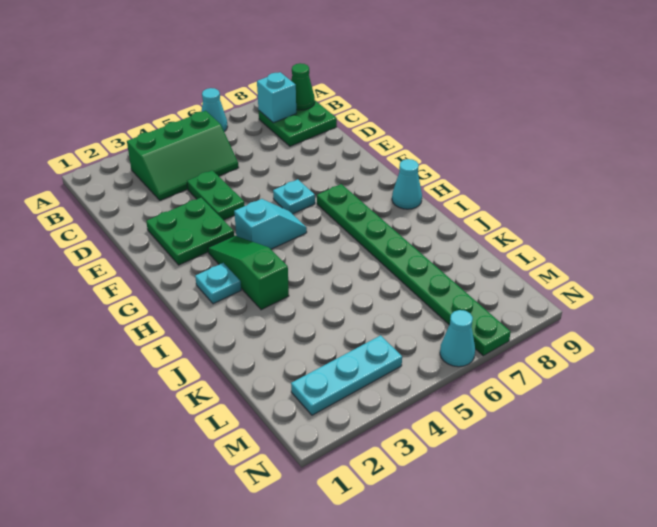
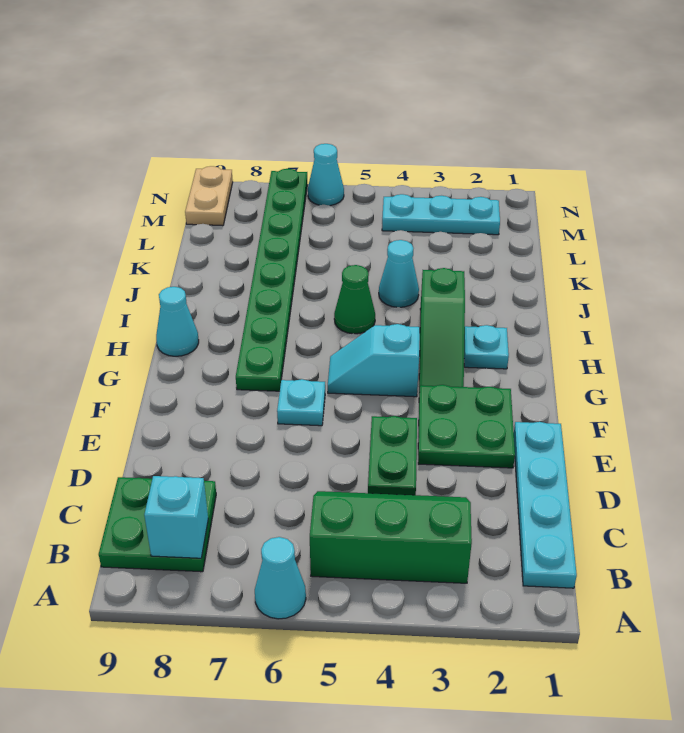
none -> cyan plate B1:E1 level 1
green cone B9 level 2 -> green cone I5 level 1
none -> cyan cone J4 level 1
none -> tan plate M9:N9 level 1

